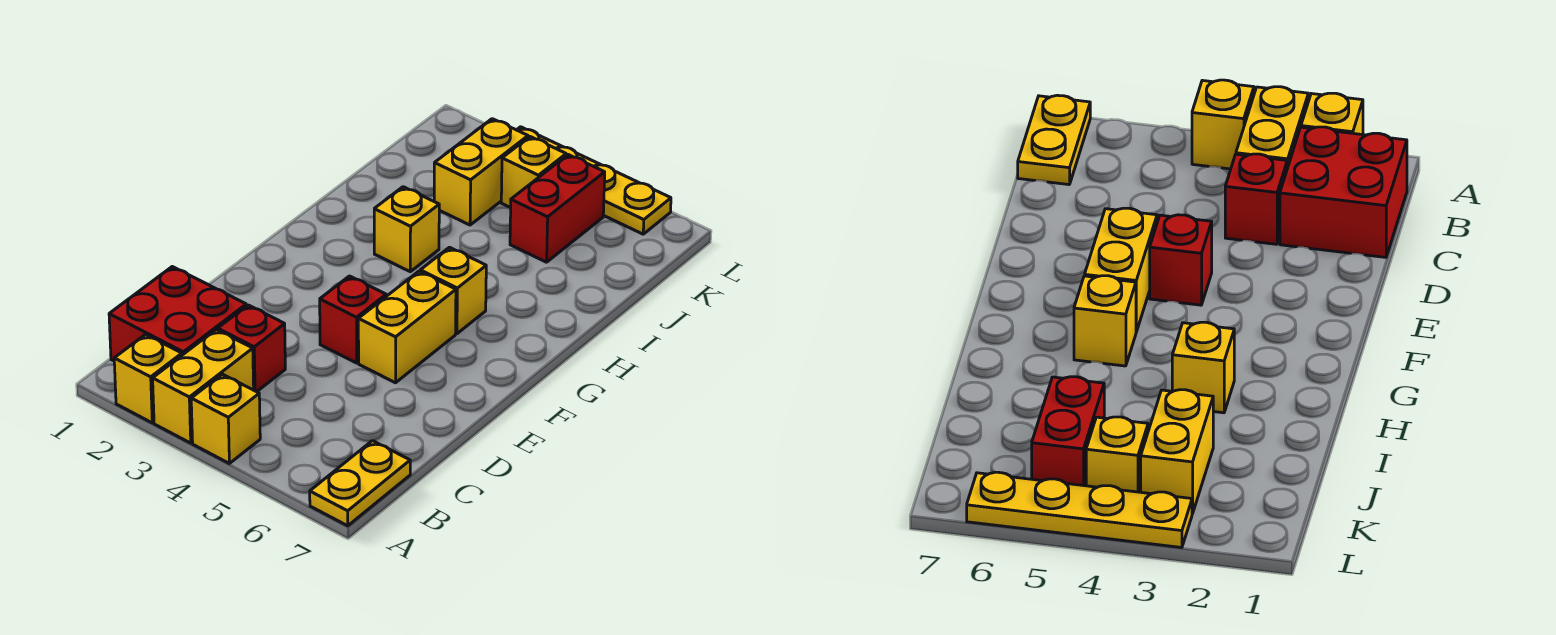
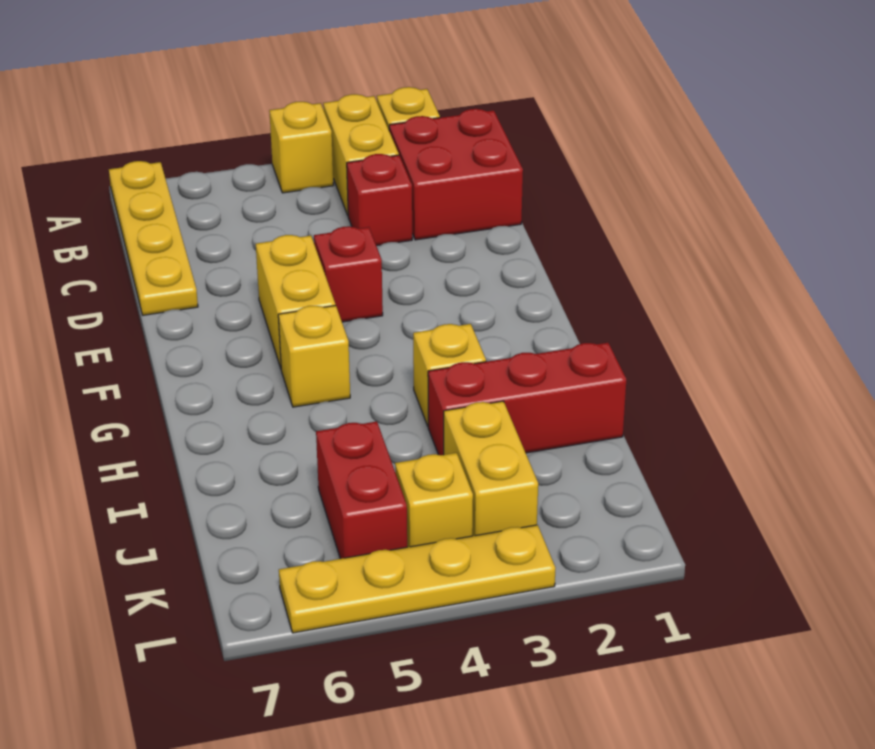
yellow plate A7:B7 level 1 -> yellow plate A7:D7 level 1
none -> red brick I1:I3 level 1

